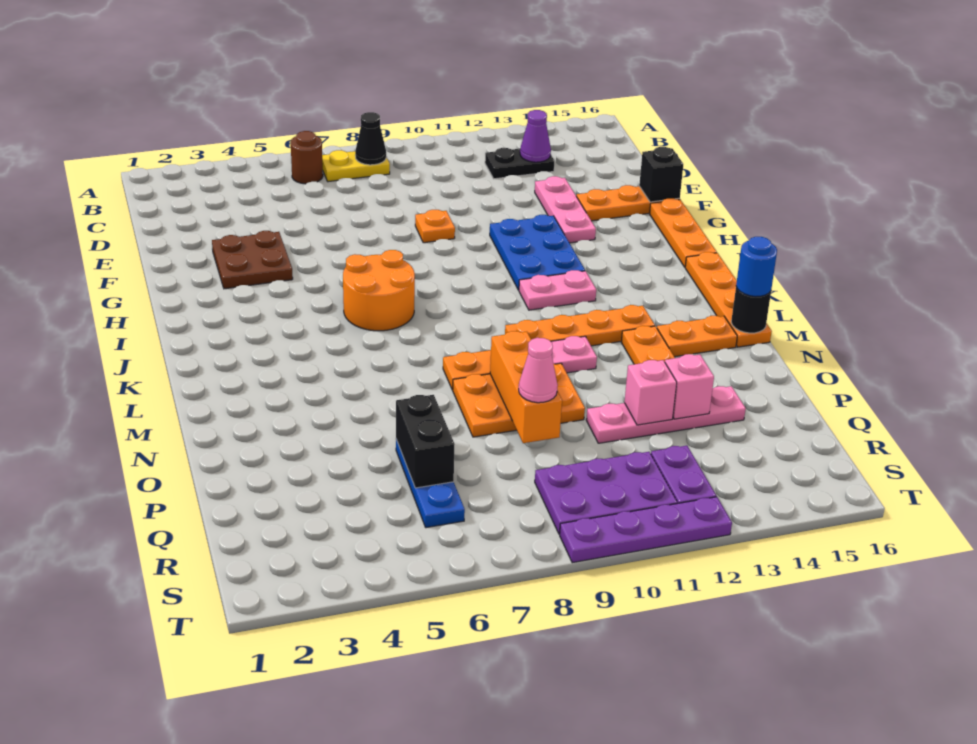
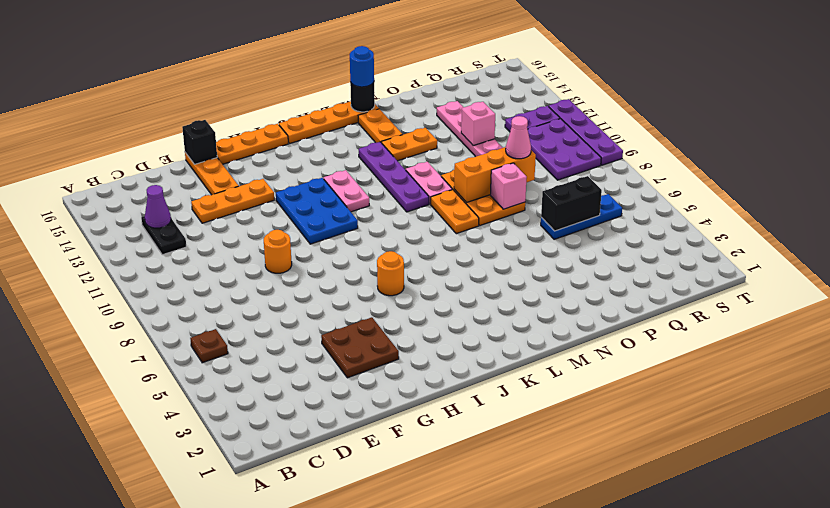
brown round brick B6 level 1 -> brown plate B6 level 1
yellow plate B7:B8 level 1 -> none
black cone B8 level 2 -> none
pink plate E13:G13 level 1 -> orange plate E13:G13 level 1
orange plate F9 level 1 -> orange round brick F9 level 1
blue plate G11:I12 level 1 -> blue plate H10:I12 level 1
orange round brick I6:J7 level 1 -> orange round brick I6 level 1
orange plate L10:L13 level 1 -> purple plate L10:L13 level 1
pink brick P13 level 2 -> pink brick O8 level 2

